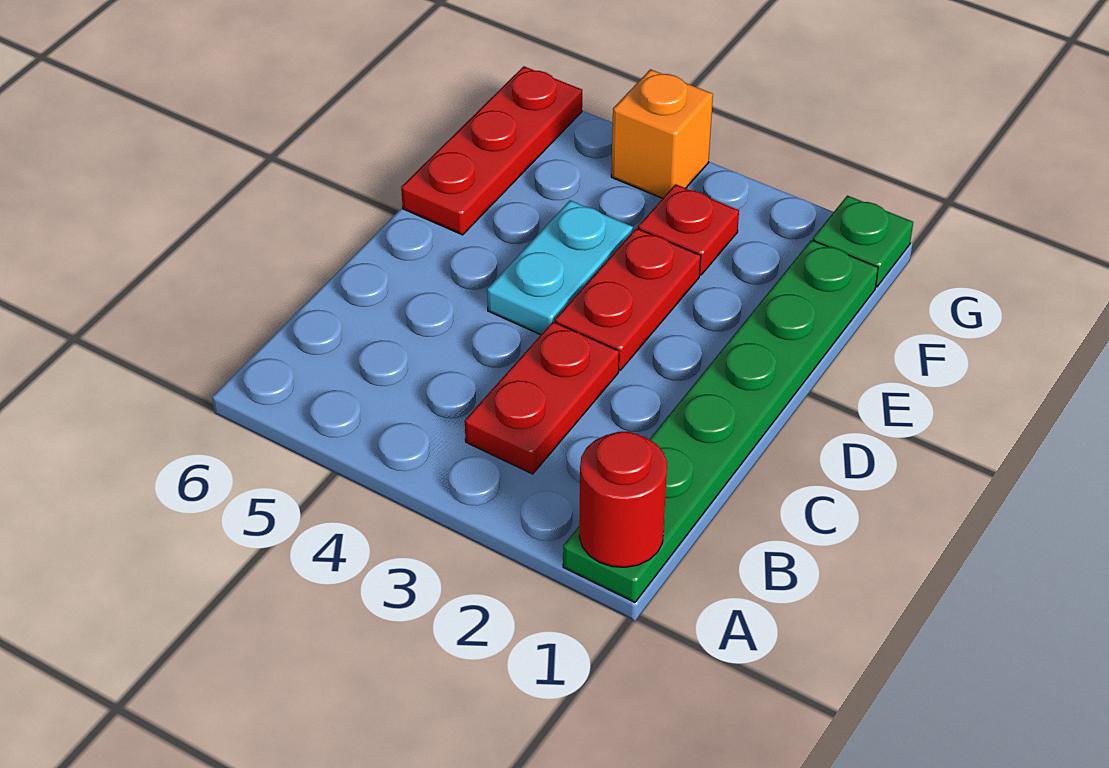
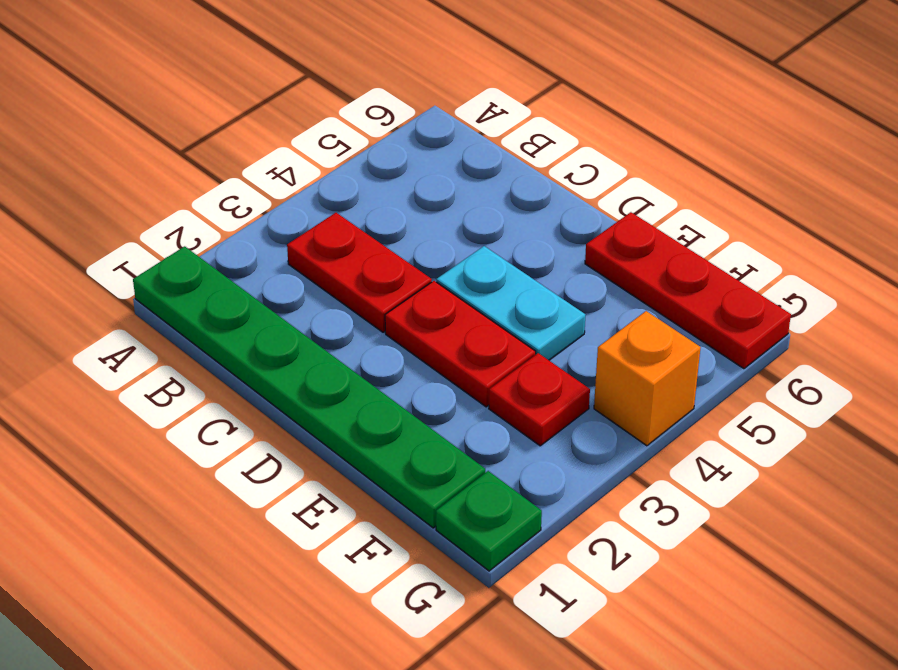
red round brick A1 level 2 -> none

